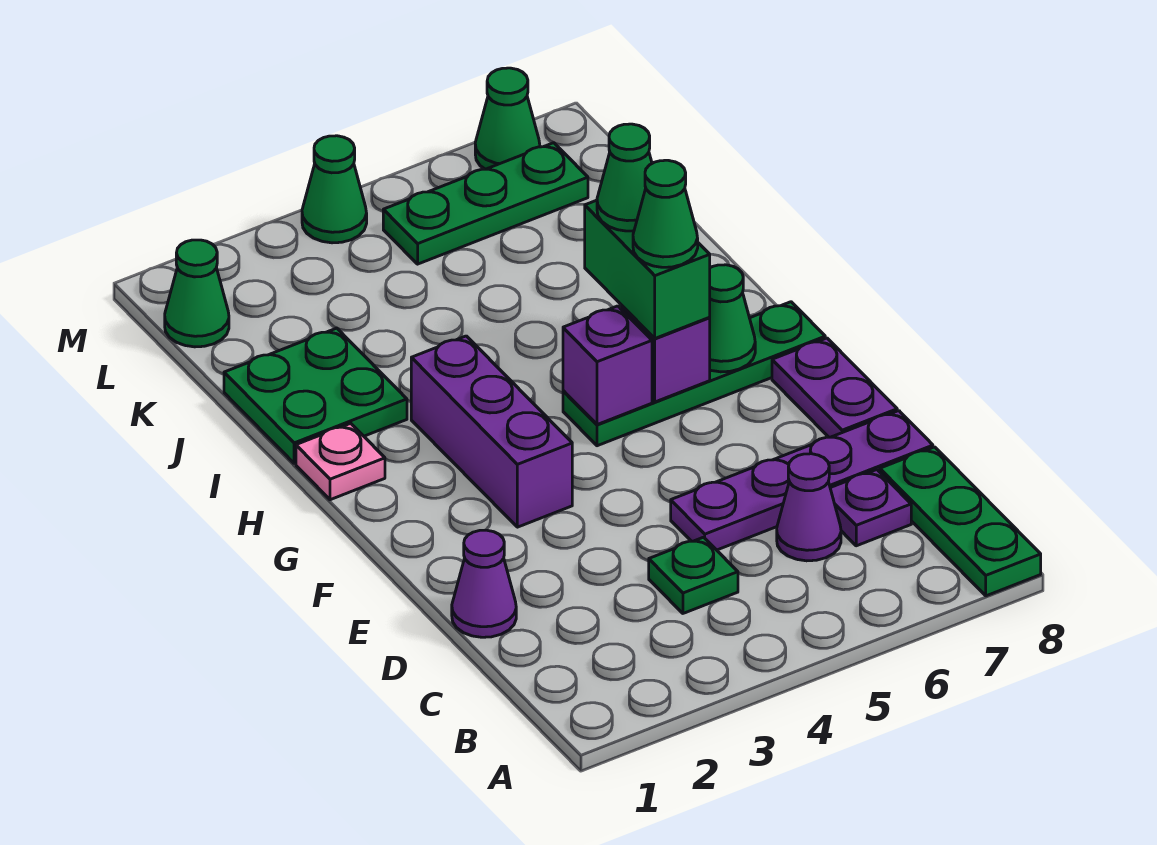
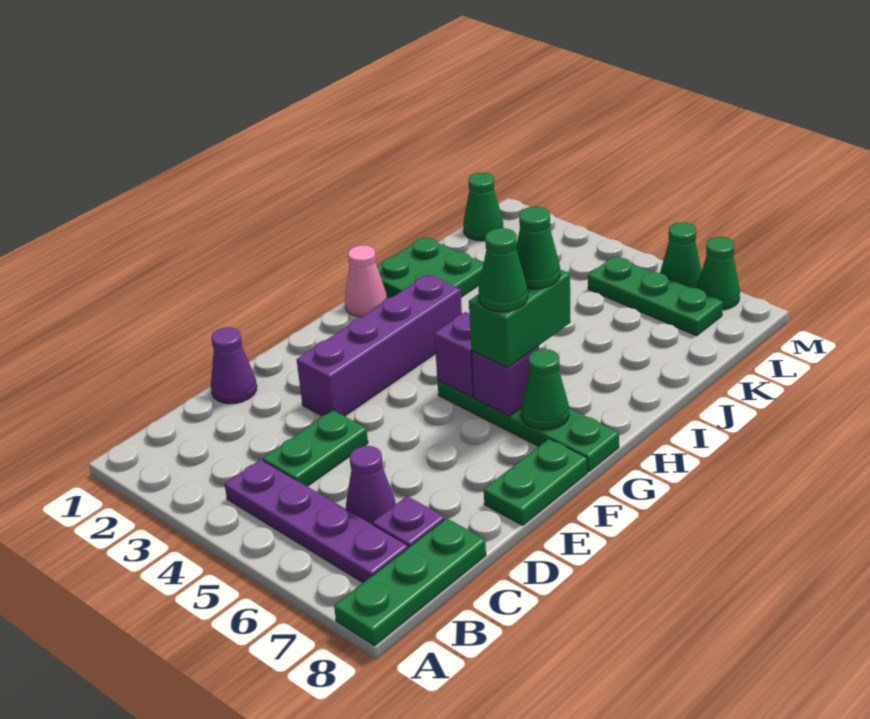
green plate C4 level 1 -> green plate C4:D4 level 1
purple plate D5:D8 level 1 -> purple plate B4:B7 level 1
purple plate E8:F8 level 1 -> green plate E8:F8 level 1
purple brick F3:H3 level 1 -> purple brick E3:H3 level 1
pink plate H1 level 1 -> pink cone H1 level 1
green cone M4 level 1 -> green cone M6 level 1

